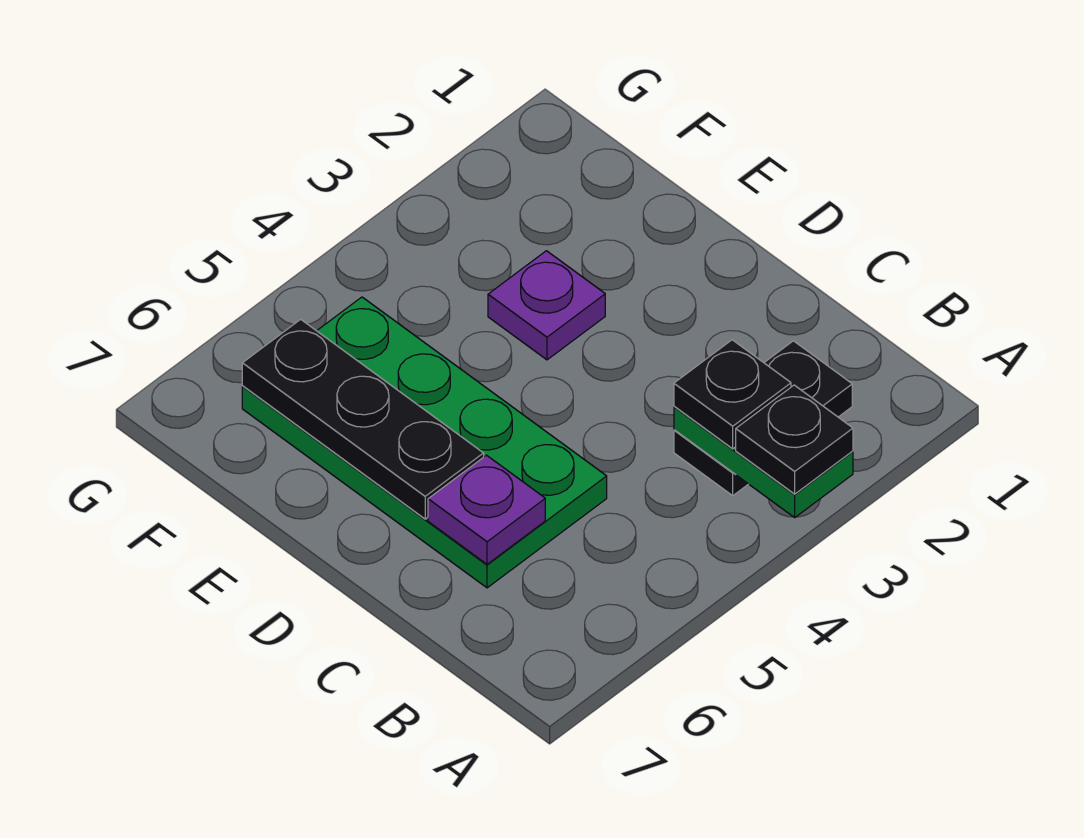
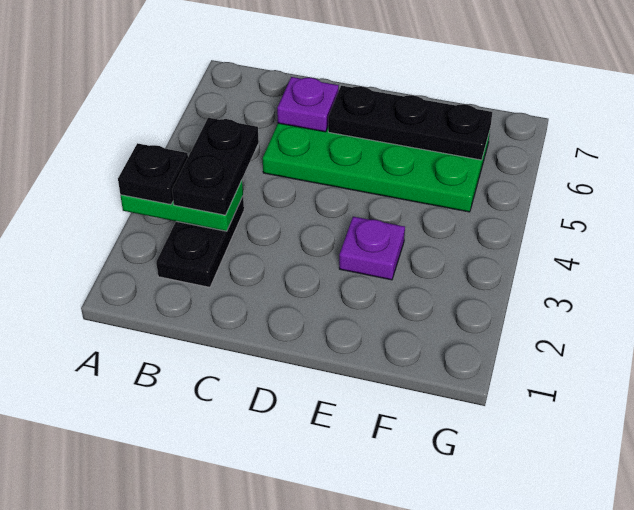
black plate B3 level 3 -> black plate B3:B4 level 3

